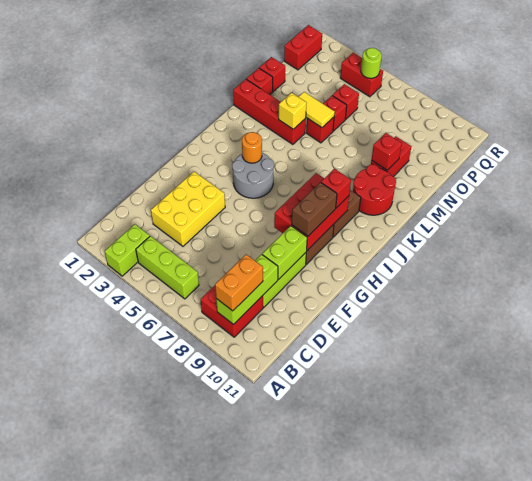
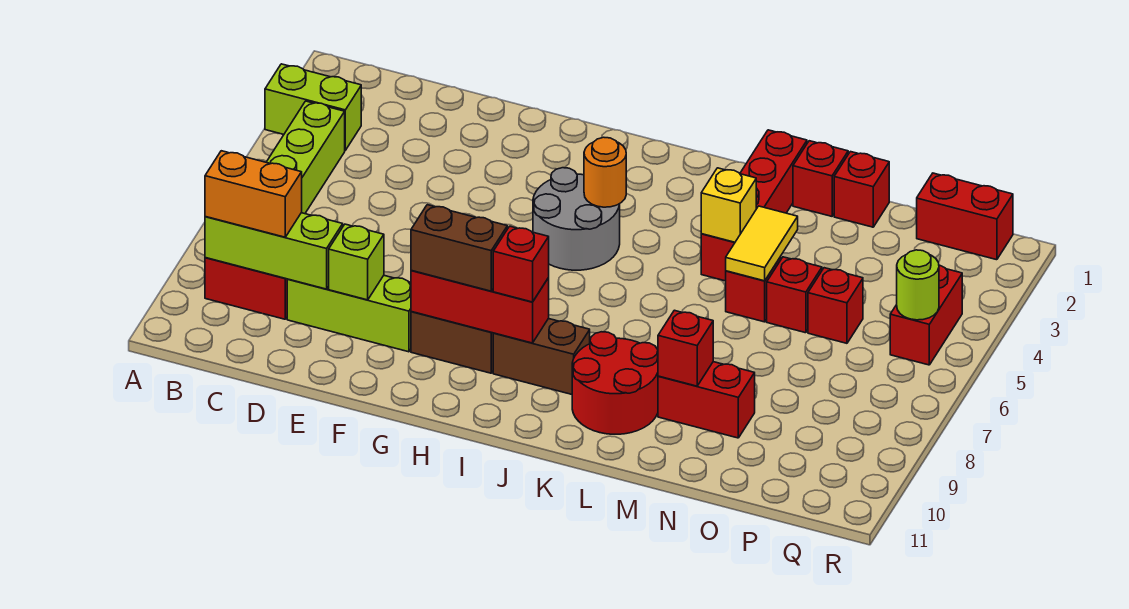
yellow brick D3:F4 level 1 -> none
lime brick E9:F9 level 2 -> lime brick E9 level 2
red brick G8:I9 level 2 -> red brick G9:I9 level 2

